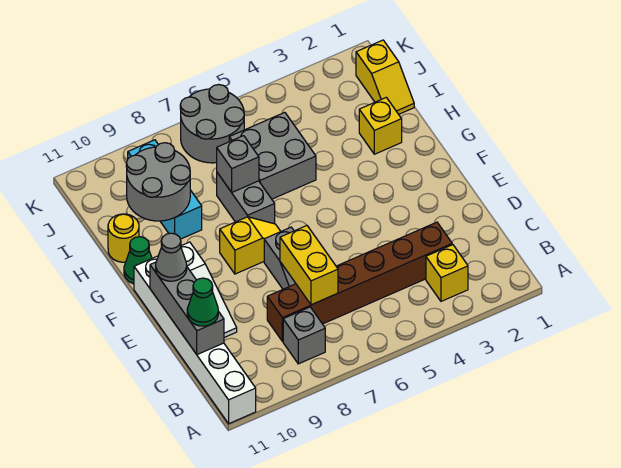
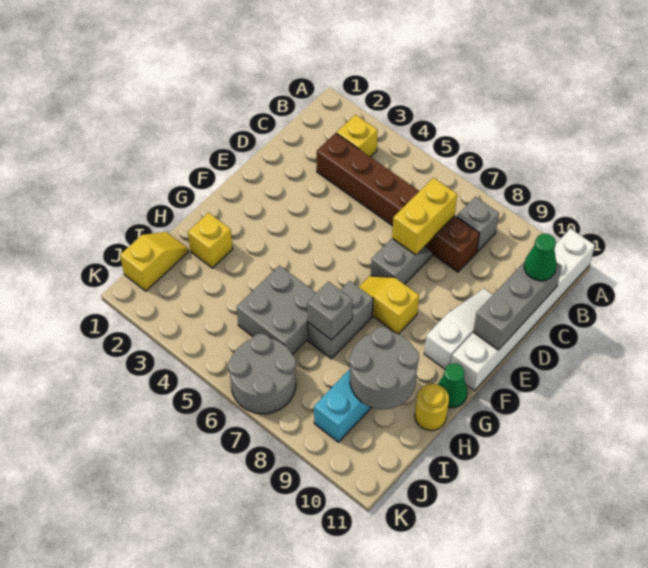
grey cone E11 level 3 -> none

